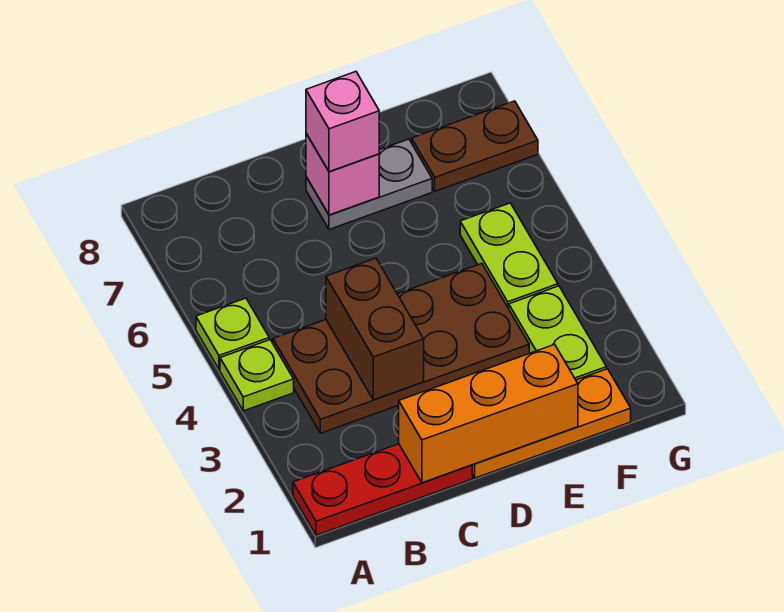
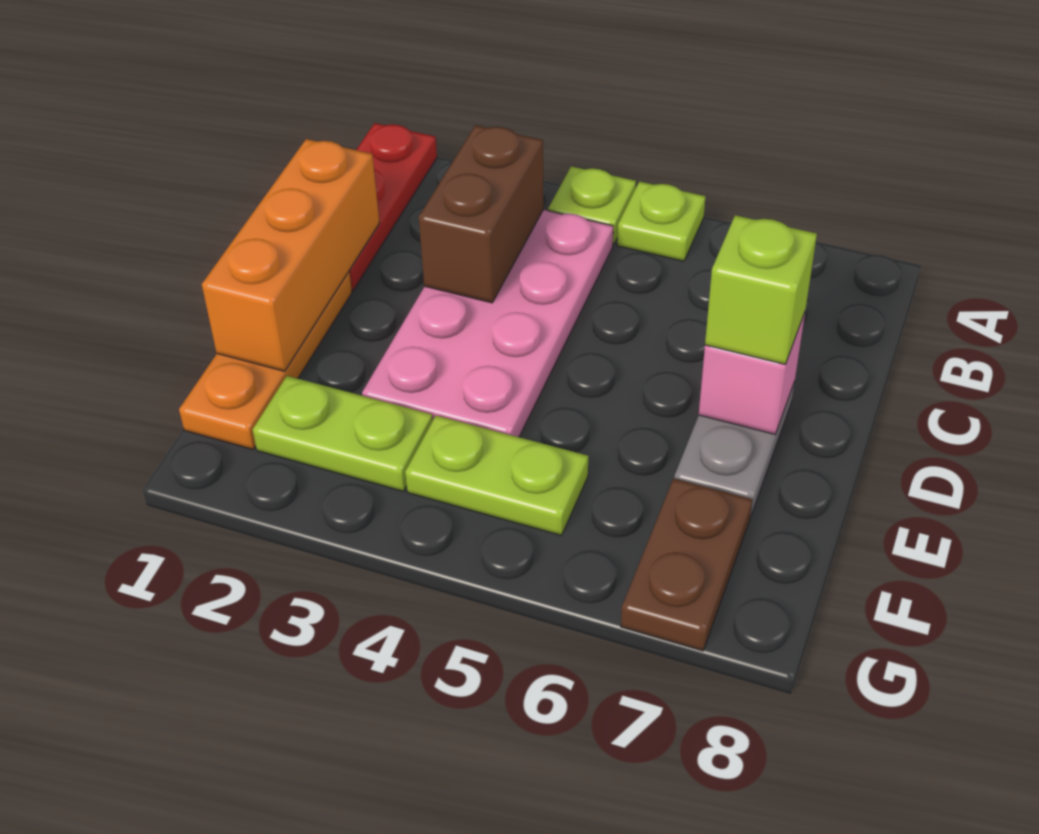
brown plate B3:E4 level 1 -> pink plate B3:E4 level 1
brown brick C3:C4 level 2 -> brown brick B3:C3 level 2
pink brick D7 level 3 -> lime brick D7 level 3

